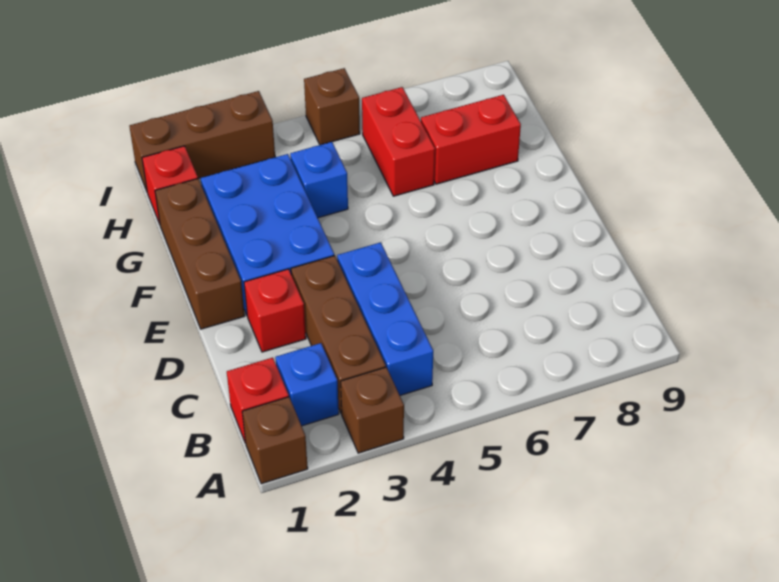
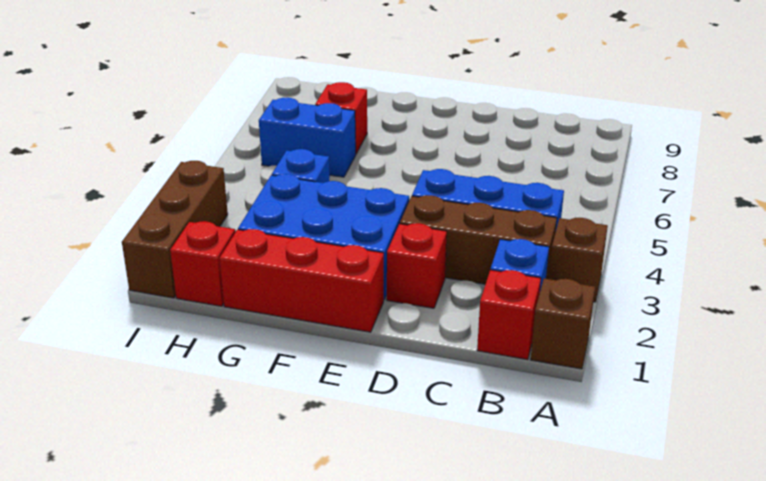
brown brick E1:G1 level 1 -> red brick E1:G1 level 1
red brick G6:H6 level 1 -> blue brick G6:H6 level 1
red brick G7:G8 level 1 -> red brick G7 level 1
brown brick I5 level 1 -> none

